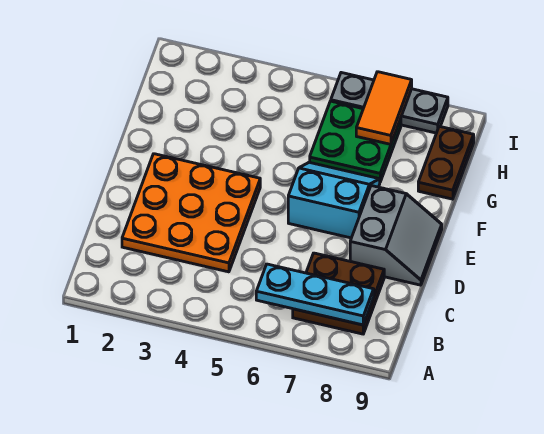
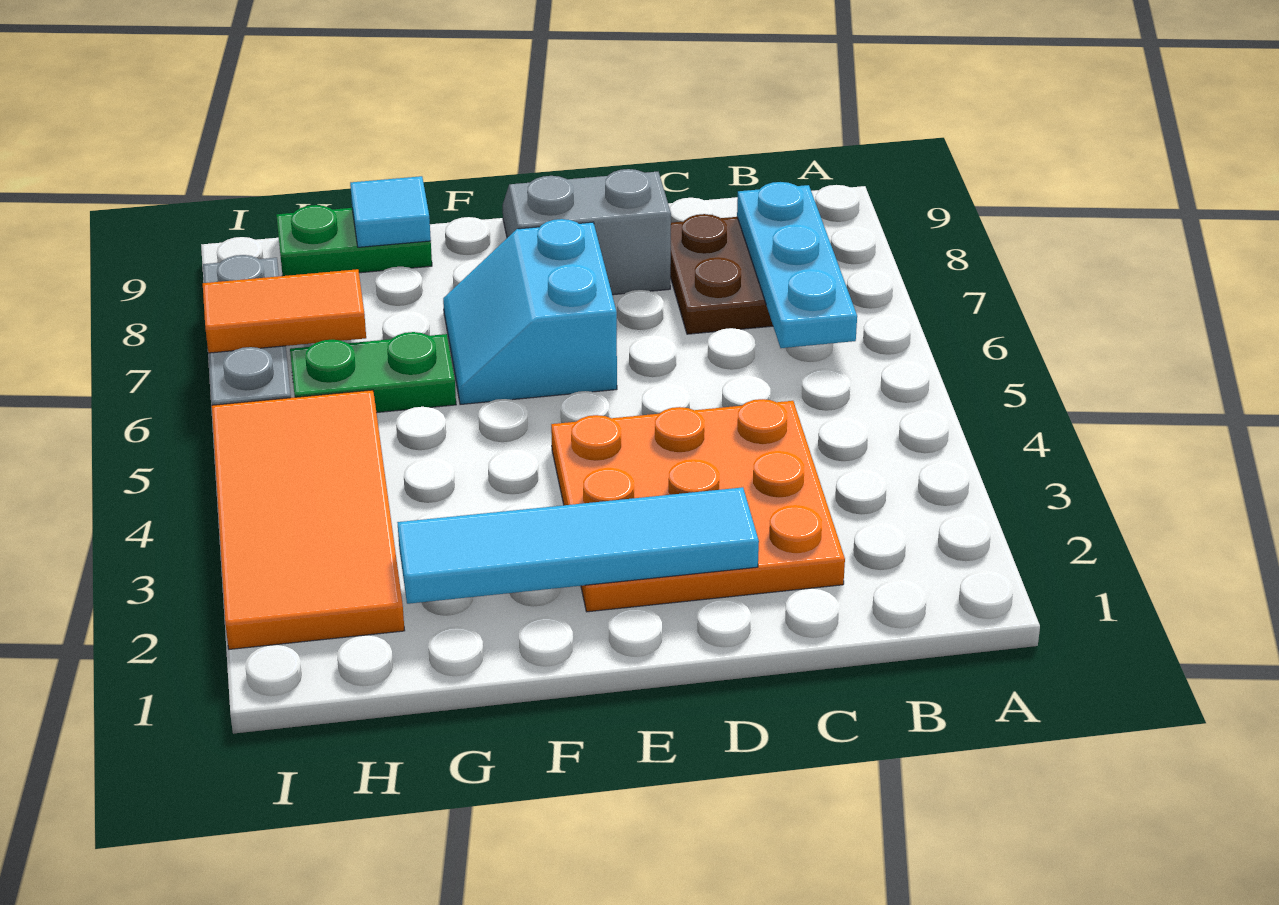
none -> cyan tile D2:G2 level 2
green plate G6:H7 level 1 -> green plate G6:H6 level 1
brown plate G9:H9 level 1 -> green plate G9:H9 level 1
none -> cyan tile G9 level 2
none -> orange tile H2:I5 level 1

